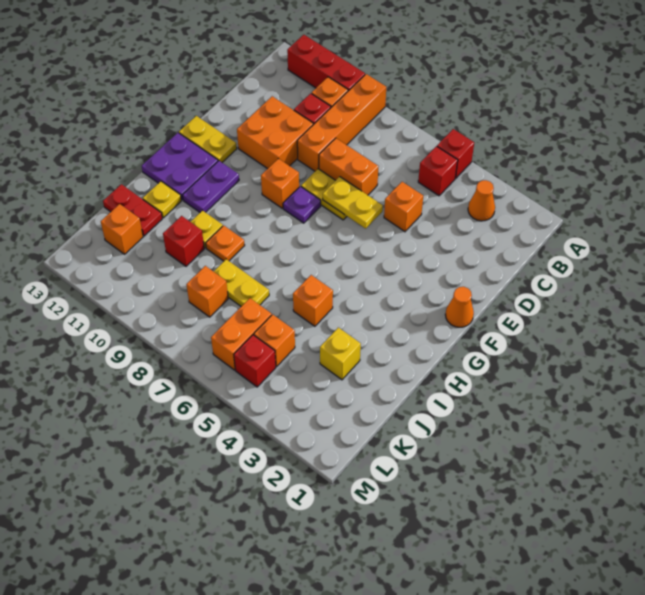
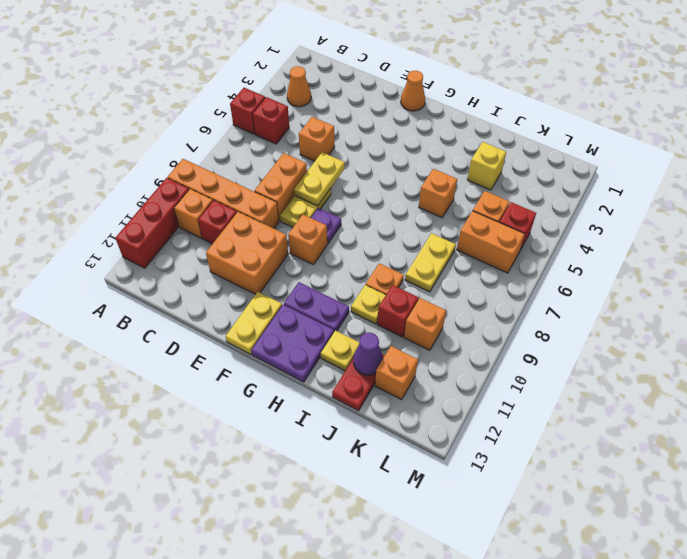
none -> purple cone J12 level 2
orange brick K8 level 1 -> orange brick K10 level 1

